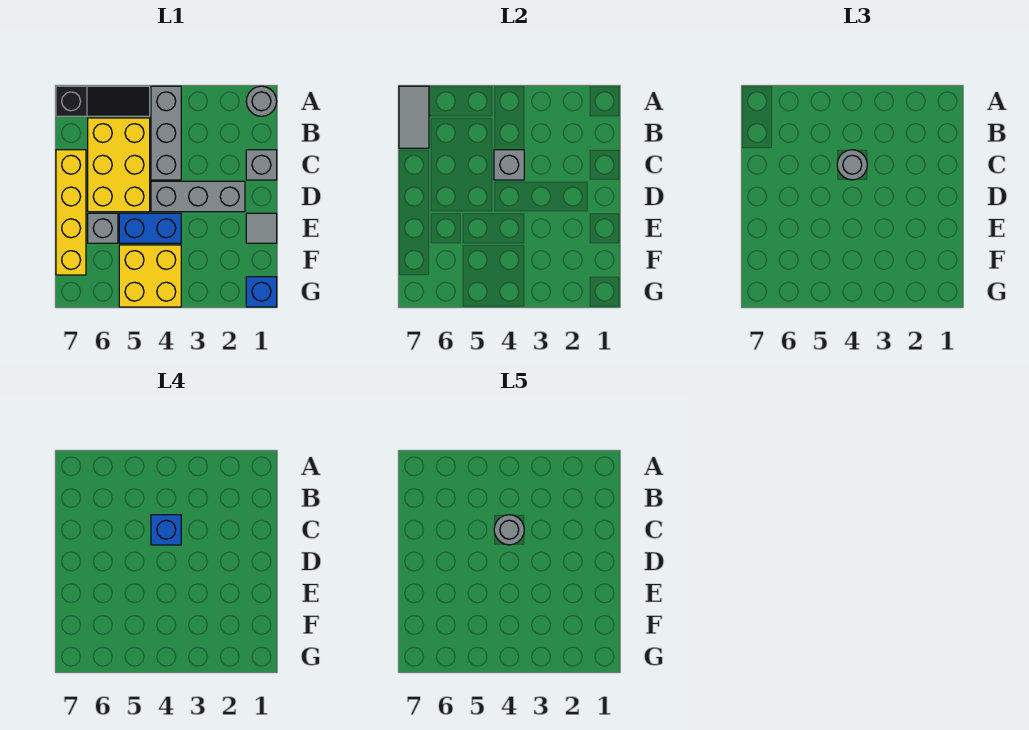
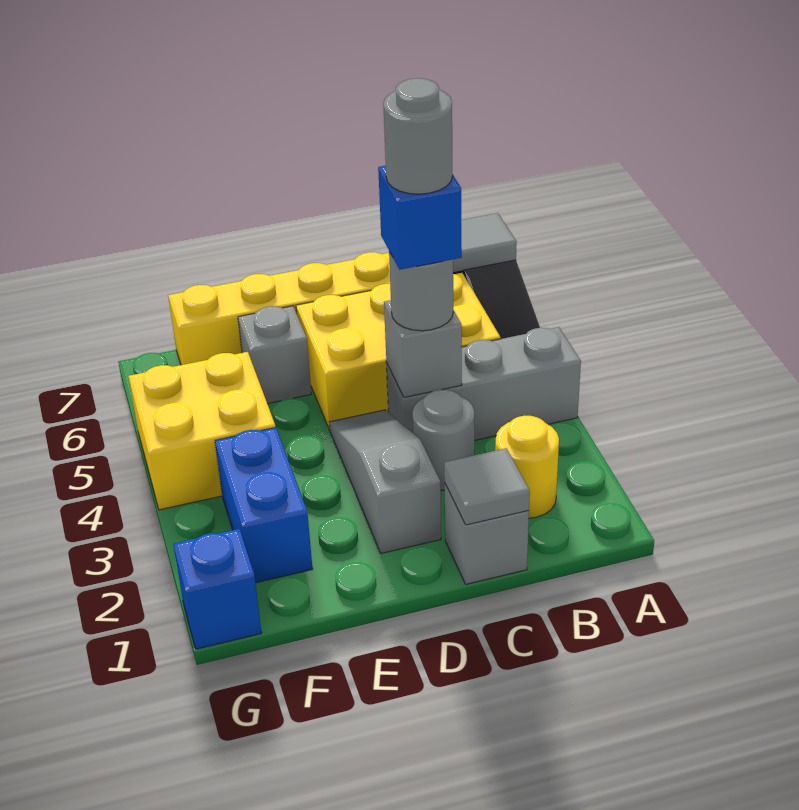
grey round brick A1 level 1 -> grey round brick C3 level 1
none -> yellow round brick B2 level 1
grey brick D2:D4 level 1 -> grey slope D2:D4 level 1 top 2
grey tile E1 level 1 -> grey tile C1 level 2
blue brick E4:E5 level 1 -> blue brick F2:F3 level 1

